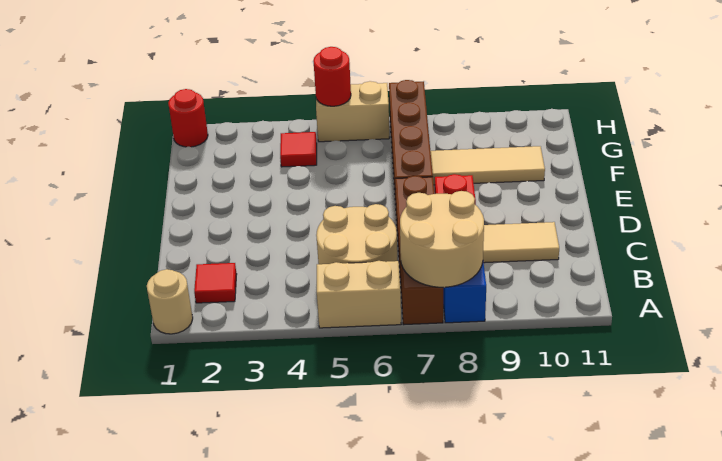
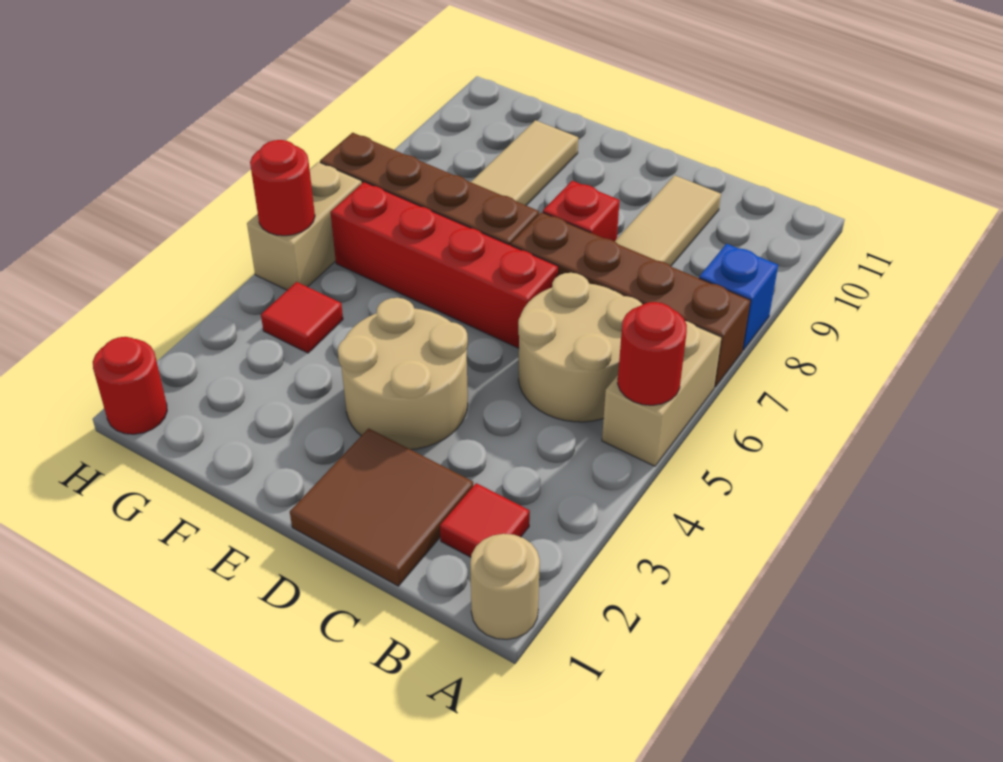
none -> red round brick A5 level 2
tan round brick A7:B8 level 2 -> tan round brick D3:E4 level 1
none -> brown tile C1:D2 level 1
none -> red brick D6:G6 level 1

